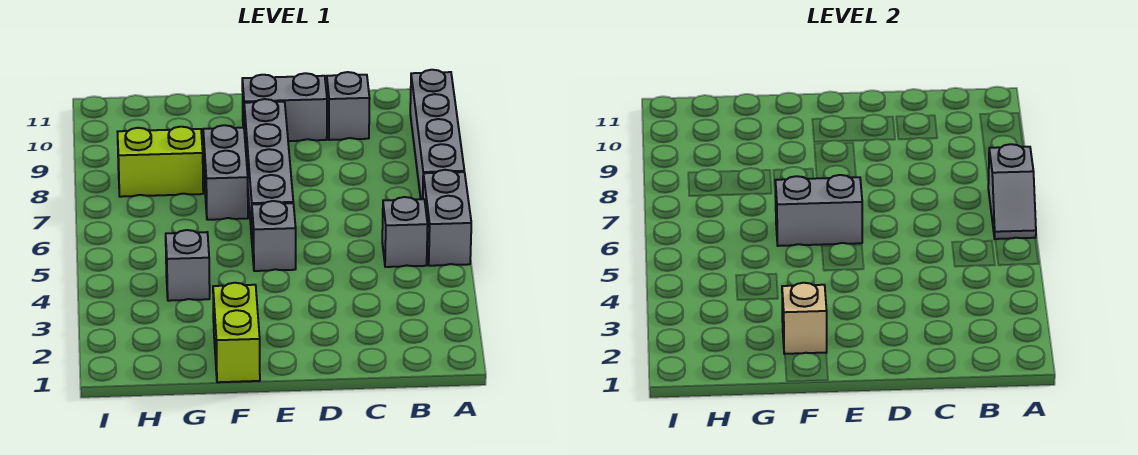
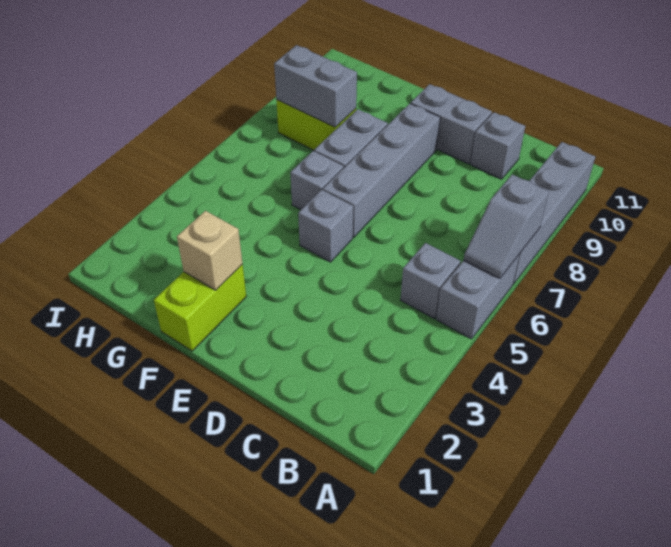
grey brick E6:F6 level 2 -> grey brick G8:H8 level 2
grey brick G4 level 1 -> grey brick F6 level 1

